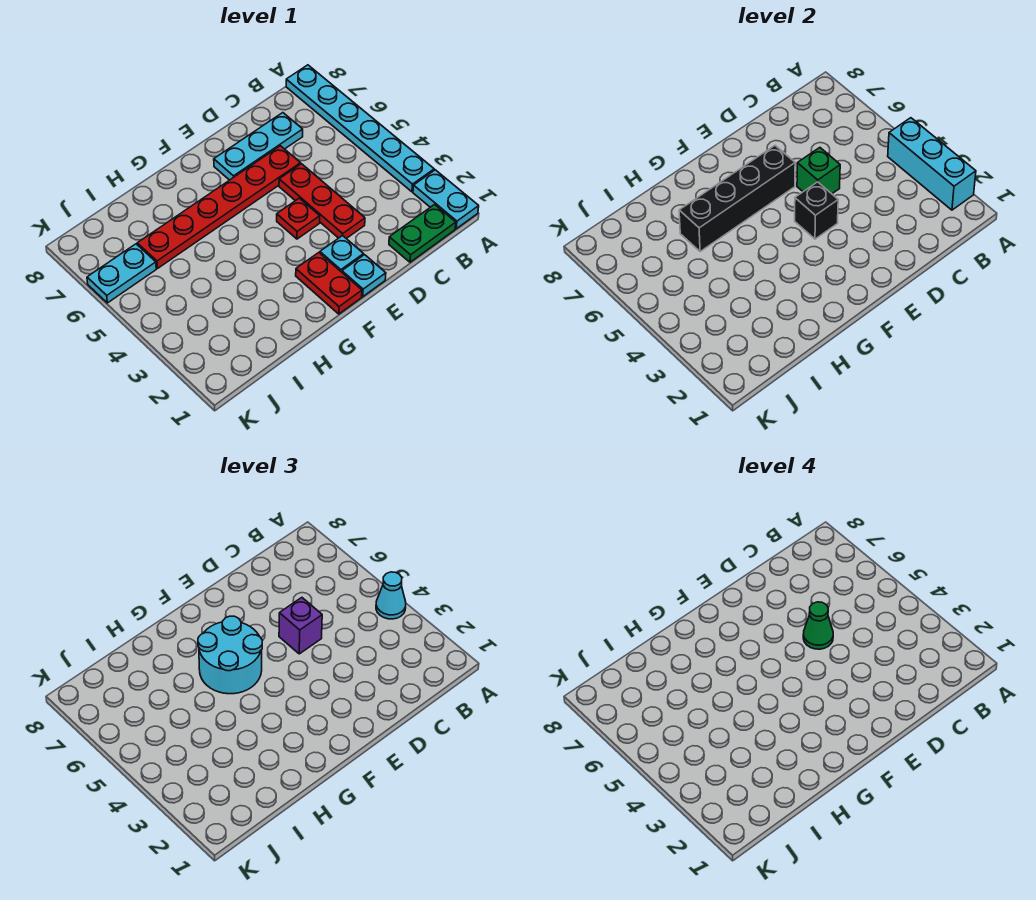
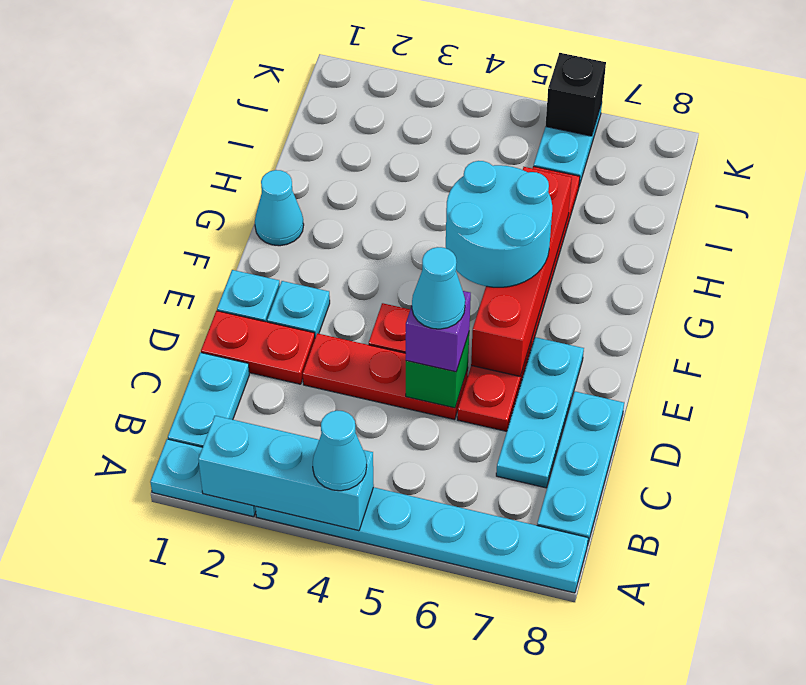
green plate B1:C1 level 1 -> cyan plate B1:C1 level 1
none -> cyan plate B8:D8 level 1
green cone D5 level 4 -> cyan cone D5 level 4
black brick E4 level 2 -> black brick K6 level 2
black brick E6:H6 level 2 -> red brick E6:H6 level 2
red plate F1:F2 level 1 -> red plate D1:D2 level 1
none -> cyan cone G1 level 1

